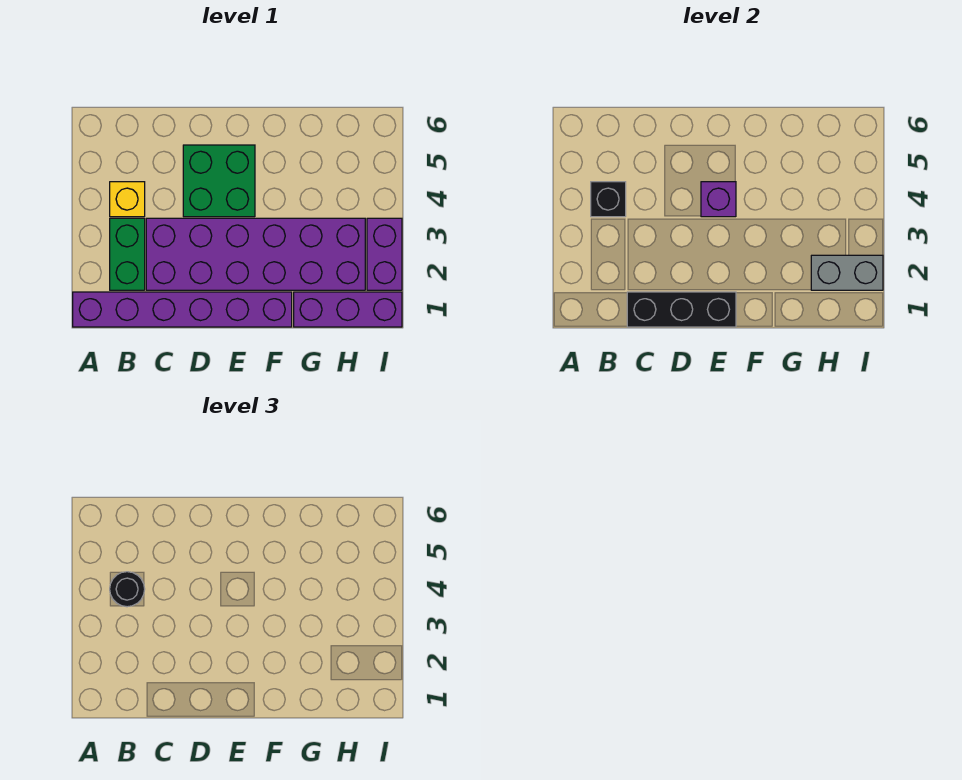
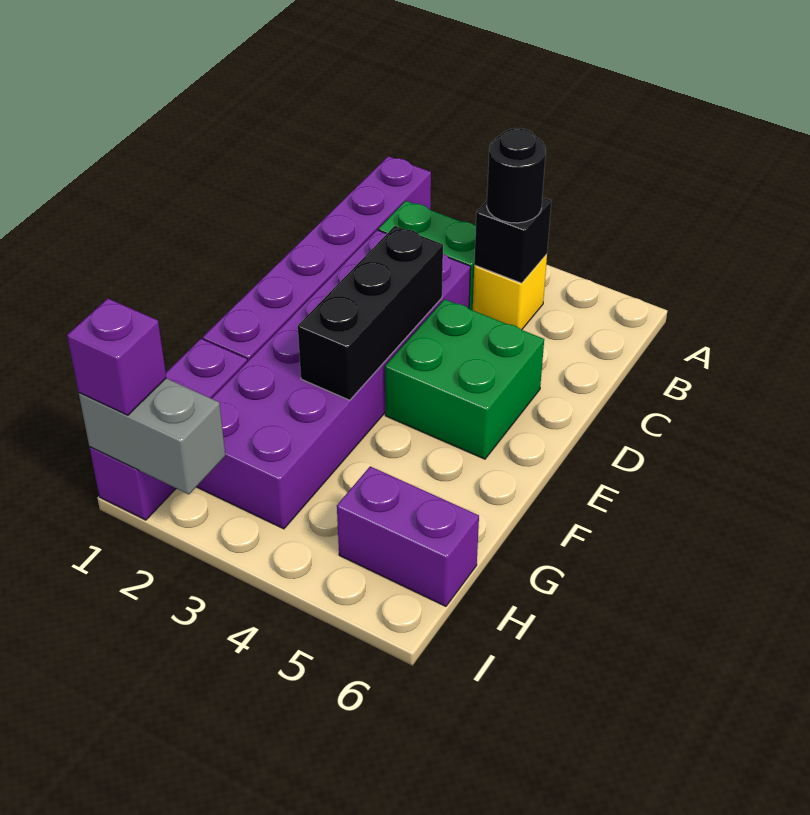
black brick C1:E1 level 2 -> black brick D3:F3 level 2
purple brick E4 level 2 -> purple brick I1 level 3
grey brick H2:I2 level 2 -> grey brick I1:I2 level 2
purple brick I2:I3 level 1 -> purple brick H5:H6 level 1

